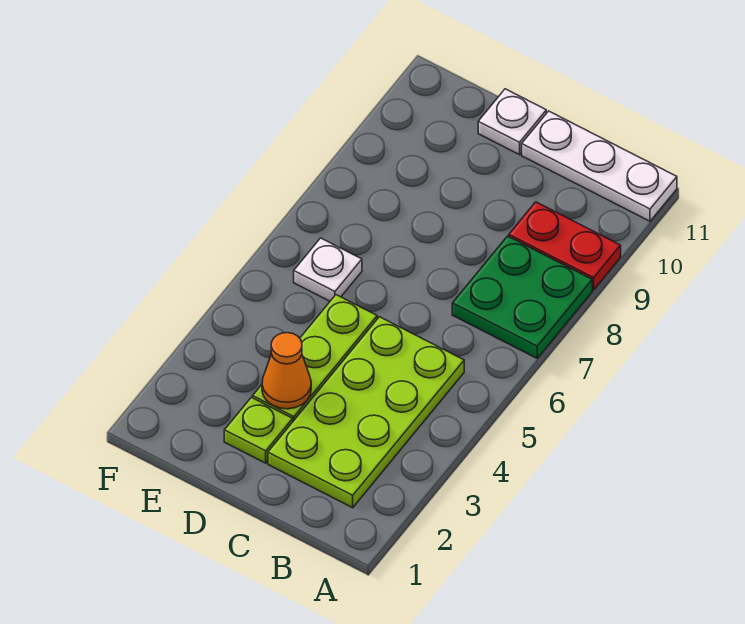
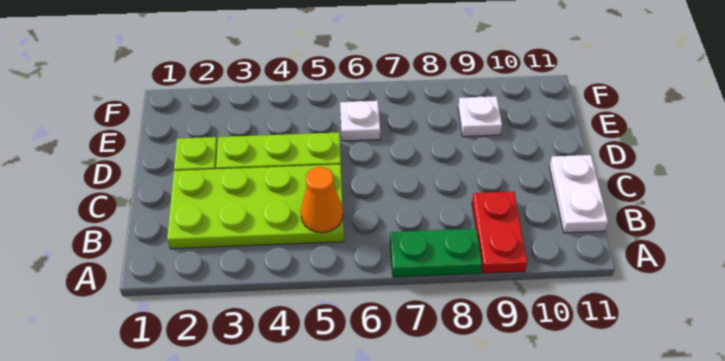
green plate A7:B8 level 1 -> green plate A7:A8 level 1
white plate A11:C11 level 1 -> white plate B11:C11 level 1
orange cone D3 level 2 -> orange cone B5 level 2
white plate D11 level 1 -> white plate E9 level 1

